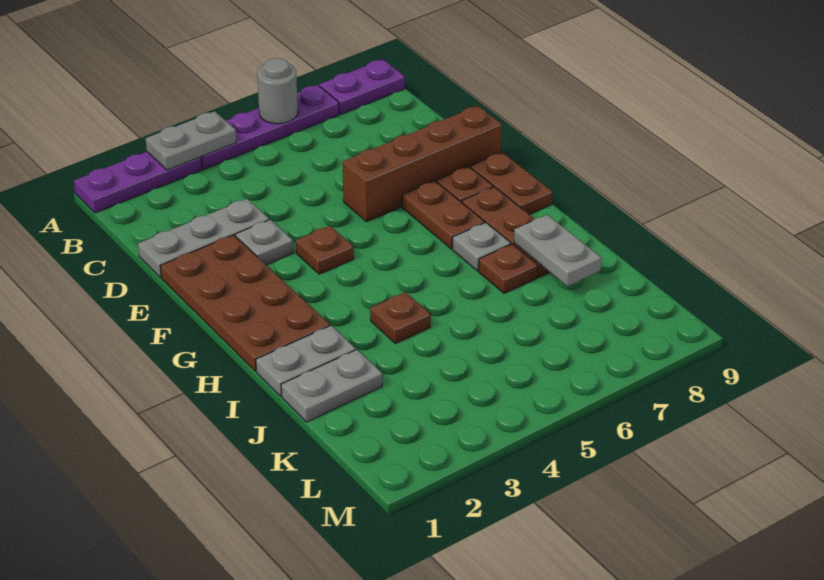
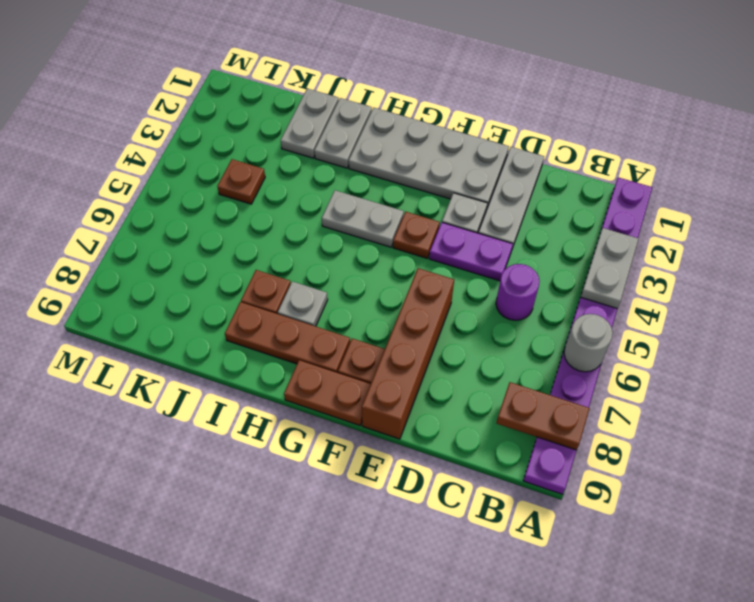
none -> purple round brick C5 level 1
none -> purple plate D4:E4 level 1
brown plate E1:H2 level 1 -> grey plate E1:H2 level 1
brown plate F7:G7 level 1 -> brown plate A8:B8 level 2
brown plate I4 level 1 -> brown plate K4 level 1
grey plate I8:J8 level 2 -> grey plate G4:H4 level 1

